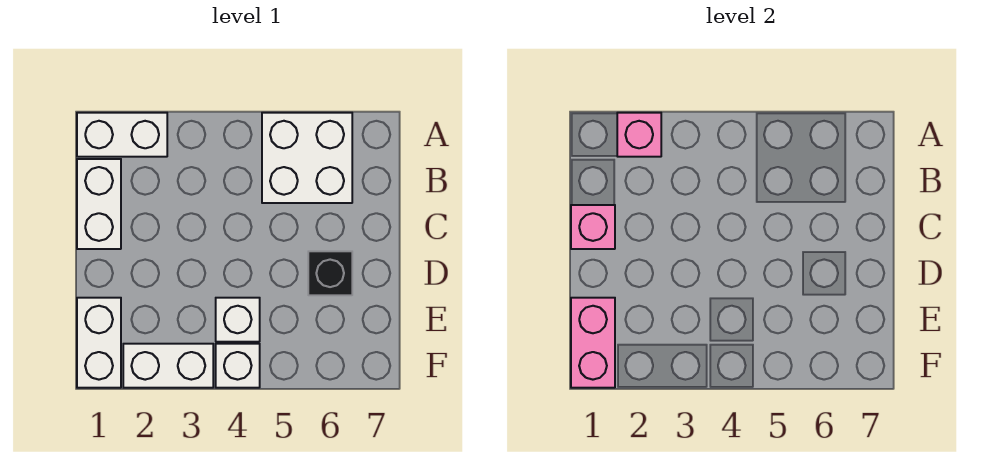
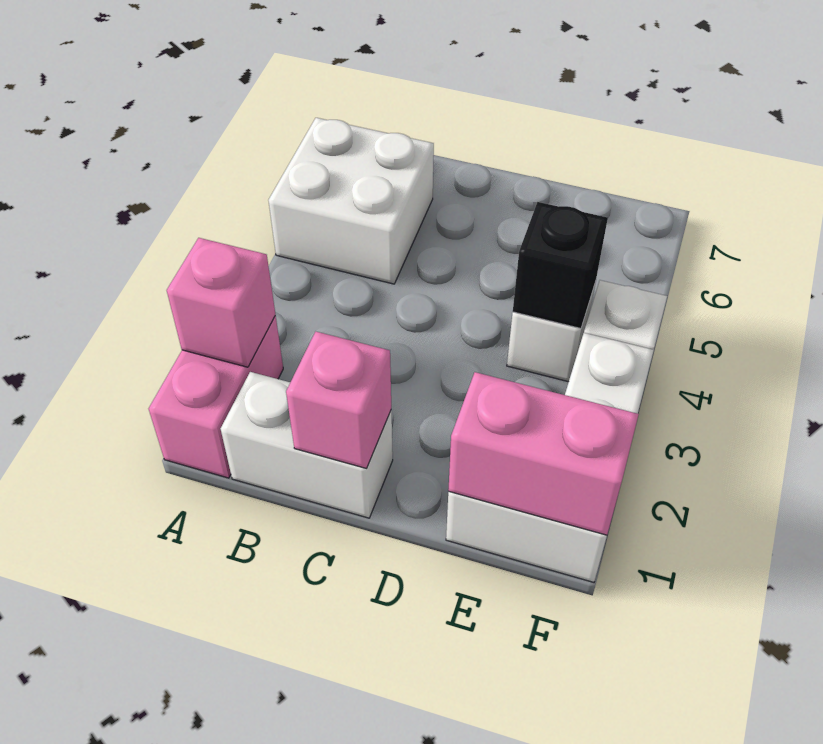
white brick A1:A2 level 1 -> pink brick A1:A2 level 1
black brick D6 level 1 -> black brick E4 level 2

